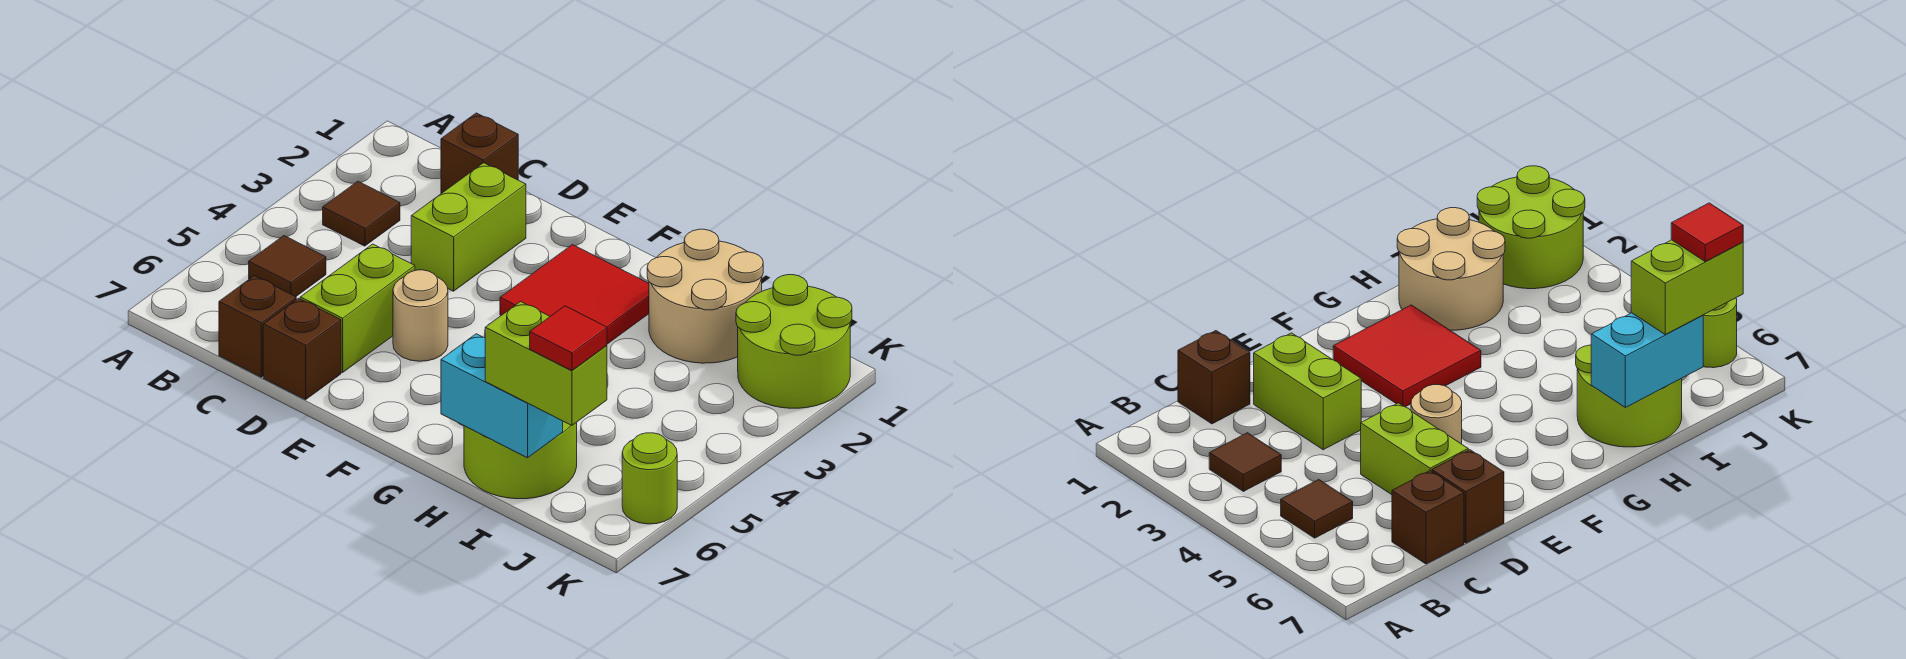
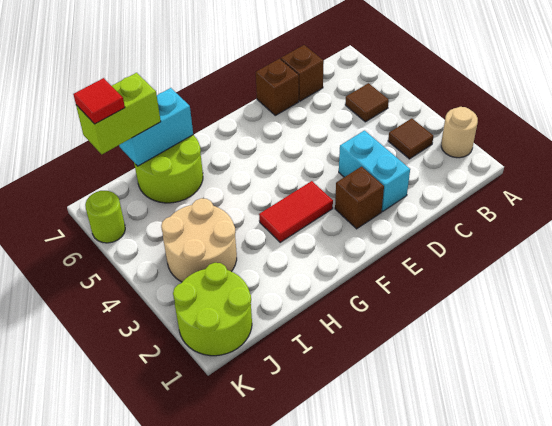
brown brick C1 level 1 -> brown brick E2 level 1
lime brick D2:D3 level 1 -> cyan brick D2:D3 level 1
lime brick D5:D6 level 1 -> none
tan round brick E5 level 1 -> tan round brick A2 level 1
red tile F2:G3 level 1 -> red tile F3:G3 level 1
tan round brick H1:I2 level 1 -> tan round brick I3:J4 level 1

